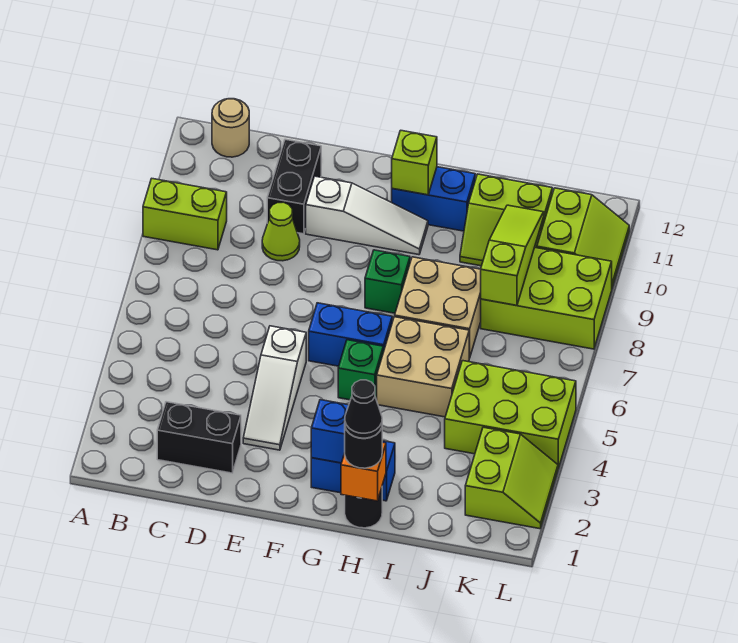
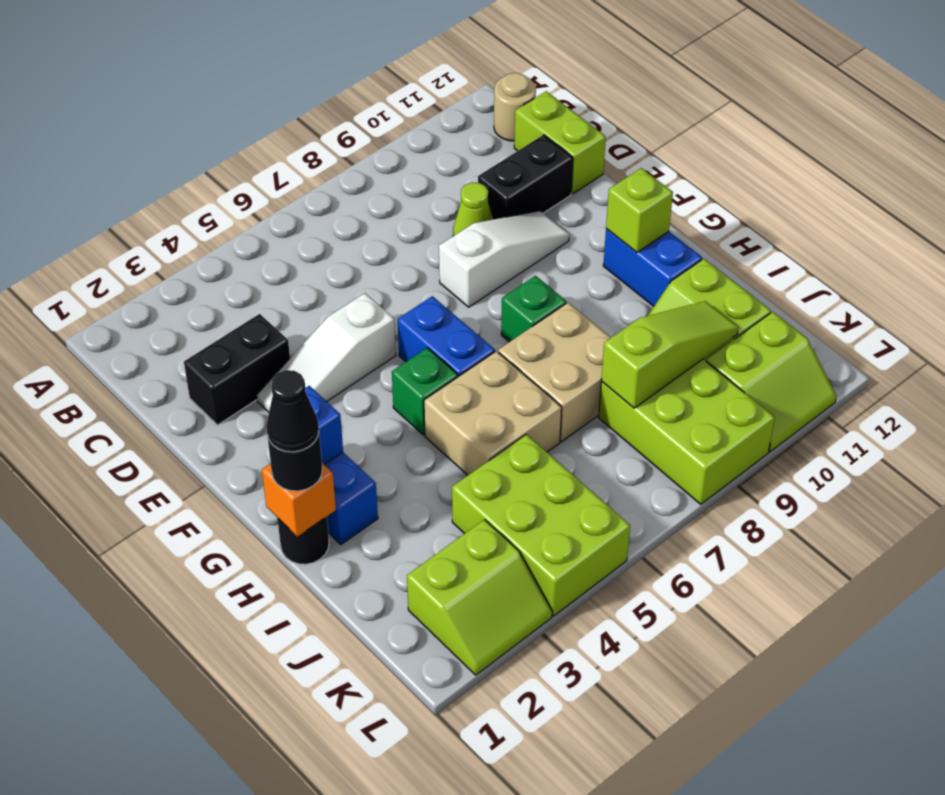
lime brick A9:B9 level 1 -> lime brick C12:D12 level 1
black brick C2:D2 level 1 -> black brick D2:D3 level 1
white slope E10:G10 level 1 top E -> white slope E8:E10 level 1 top 8

